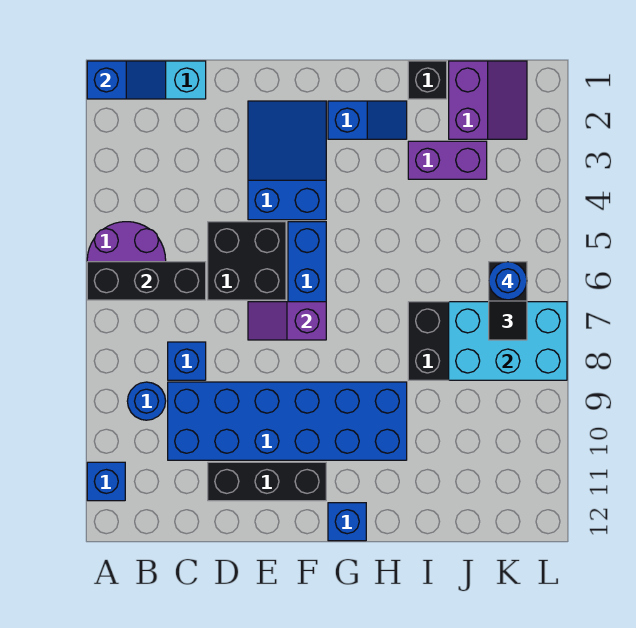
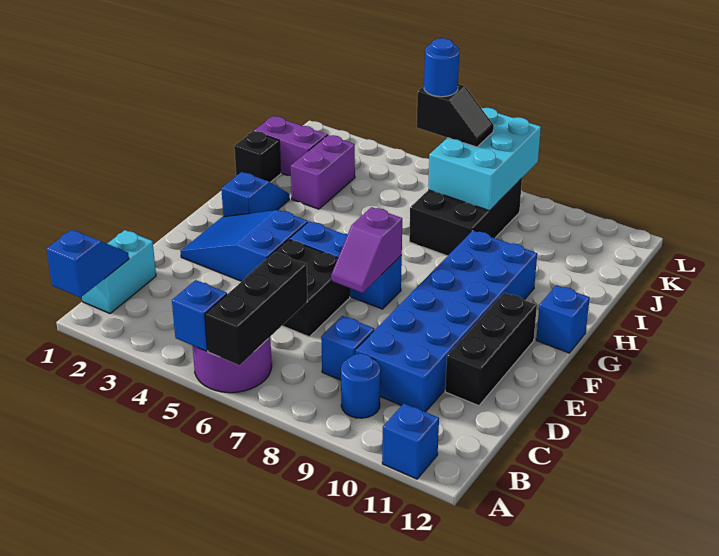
none -> blue brick A5 level 2

